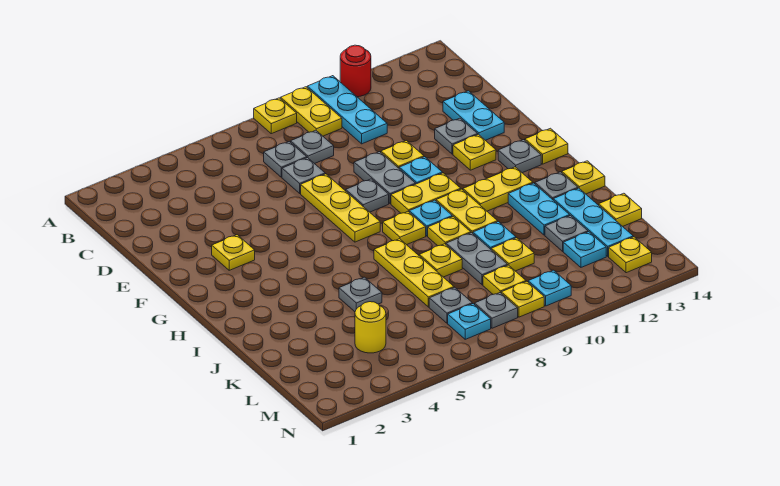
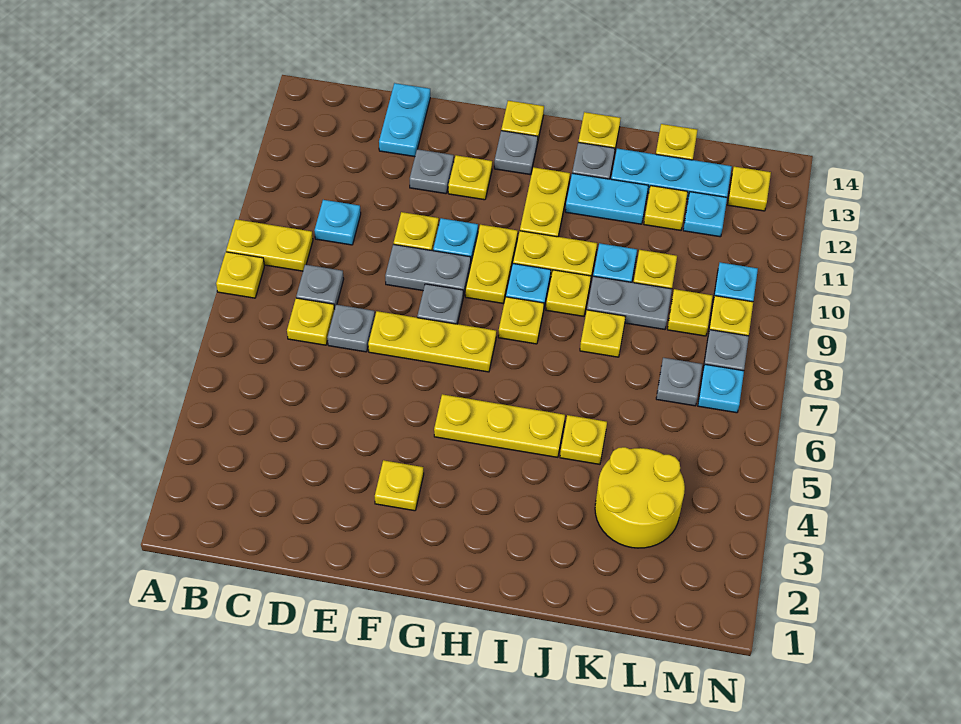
cyan plate A10:C10 level 1 -> cyan plate C10 level 1
red round brick A11 level 1 -> none
grey plate C7 level 1 -> yellow plate C7 level 1
cyan plate D13:E13 level 1 -> cyan plate D13:D14 level 1
yellow plate I7:K7 level 1 -> yellow plate G5:I5 level 1
grey plate J5 level 1 -> yellow plate J5 level 1
grey plate K12 level 1 -> yellow plate K12 level 1
yellow round brick L4 level 1 -> yellow round brick K3:L4 level 1

